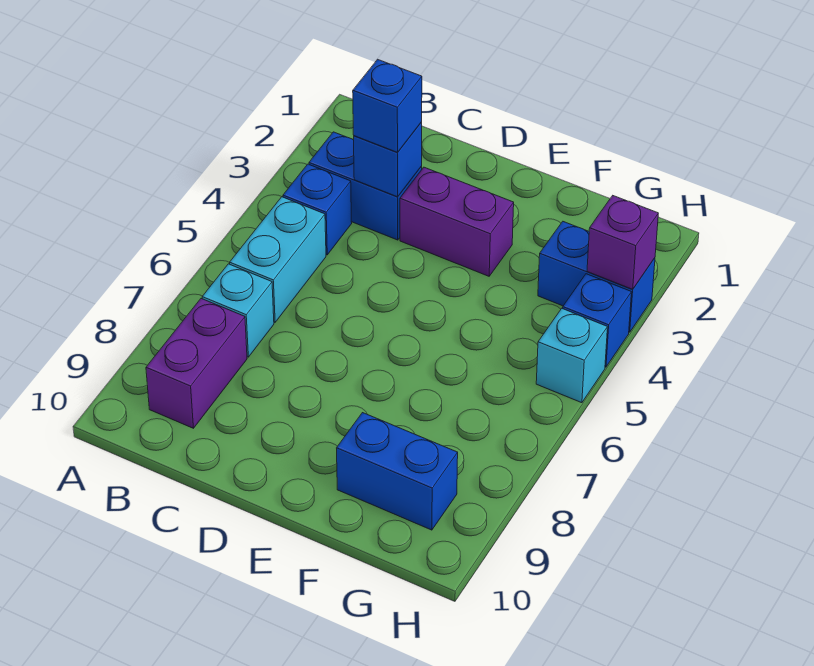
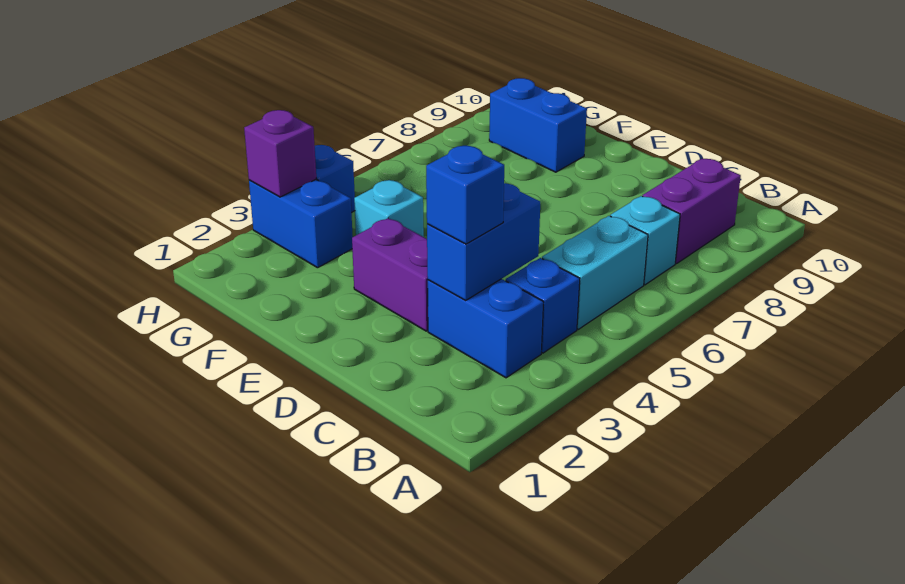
blue brick C3 level 2 -> blue brick C3:C4 level 2
cyan brick H5 level 1 -> cyan brick F4 level 1

